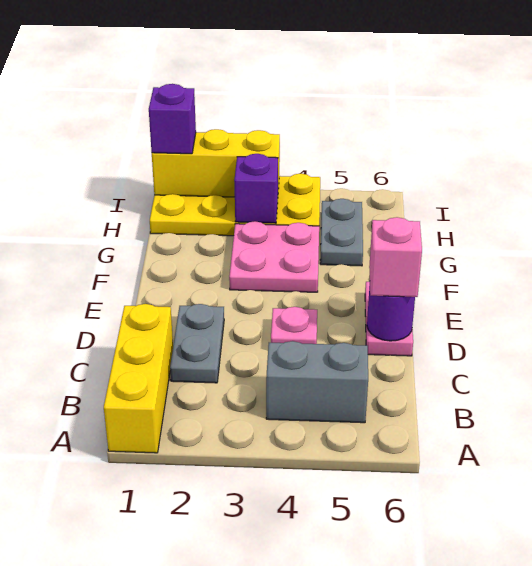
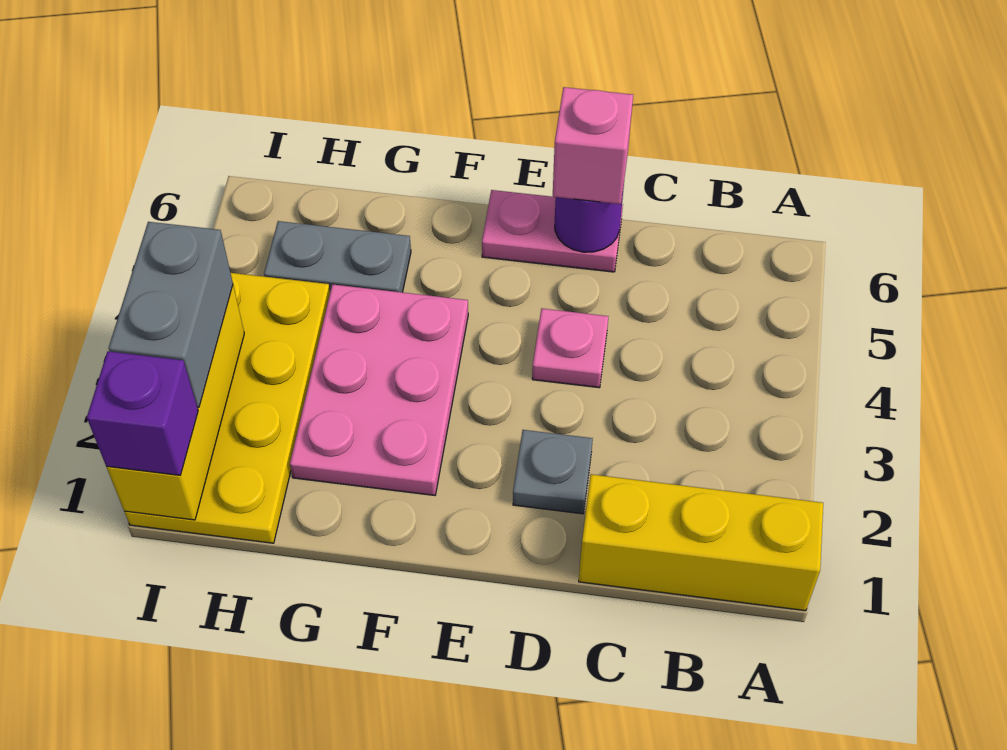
grey brick B4:B5 level 1 -> grey brick I2:I3 level 3
grey plate C2:D2 level 1 -> grey plate D2 level 1
pink plate F3:G4 level 1 -> pink plate F2:G4 level 1
purple brick H3 level 2 -> none

